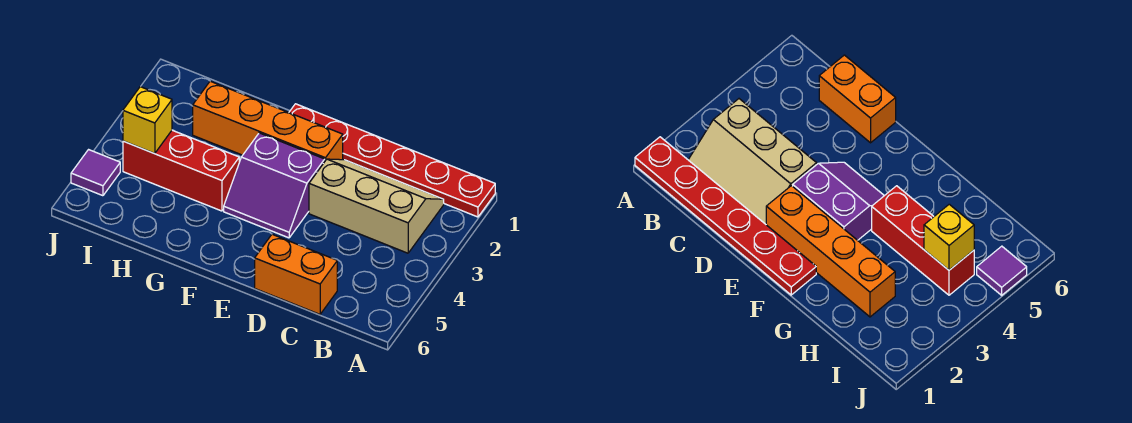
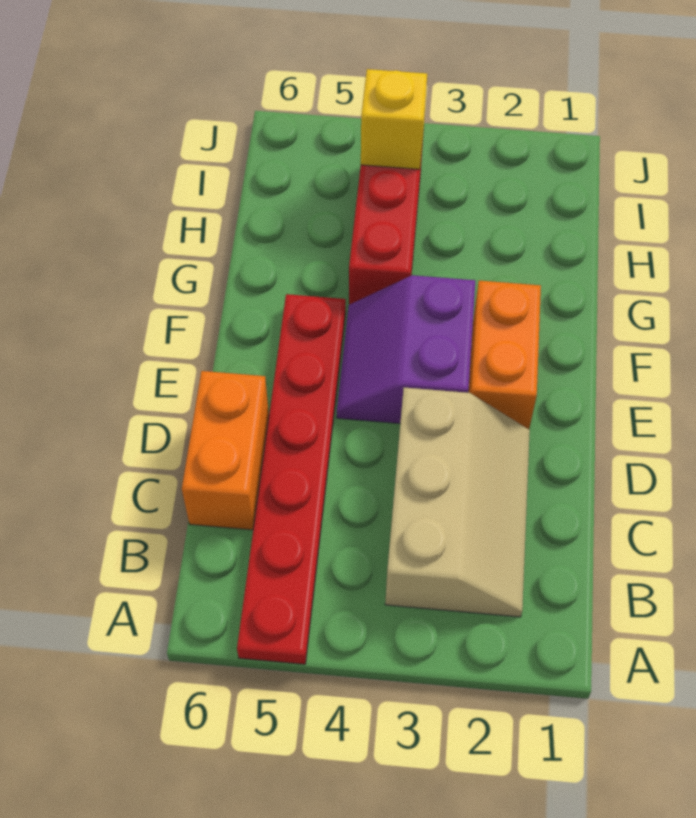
red plate A1:F1 level 1 -> red plate A5:F5 level 1
orange brick E2:H2 level 1 -> orange brick E2:F2 level 1
purple tile J5 level 1 -> none

